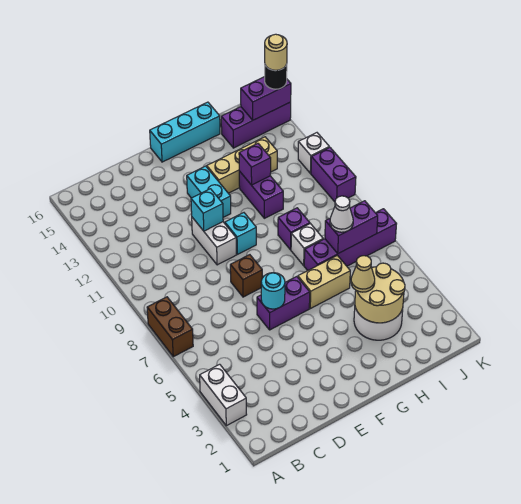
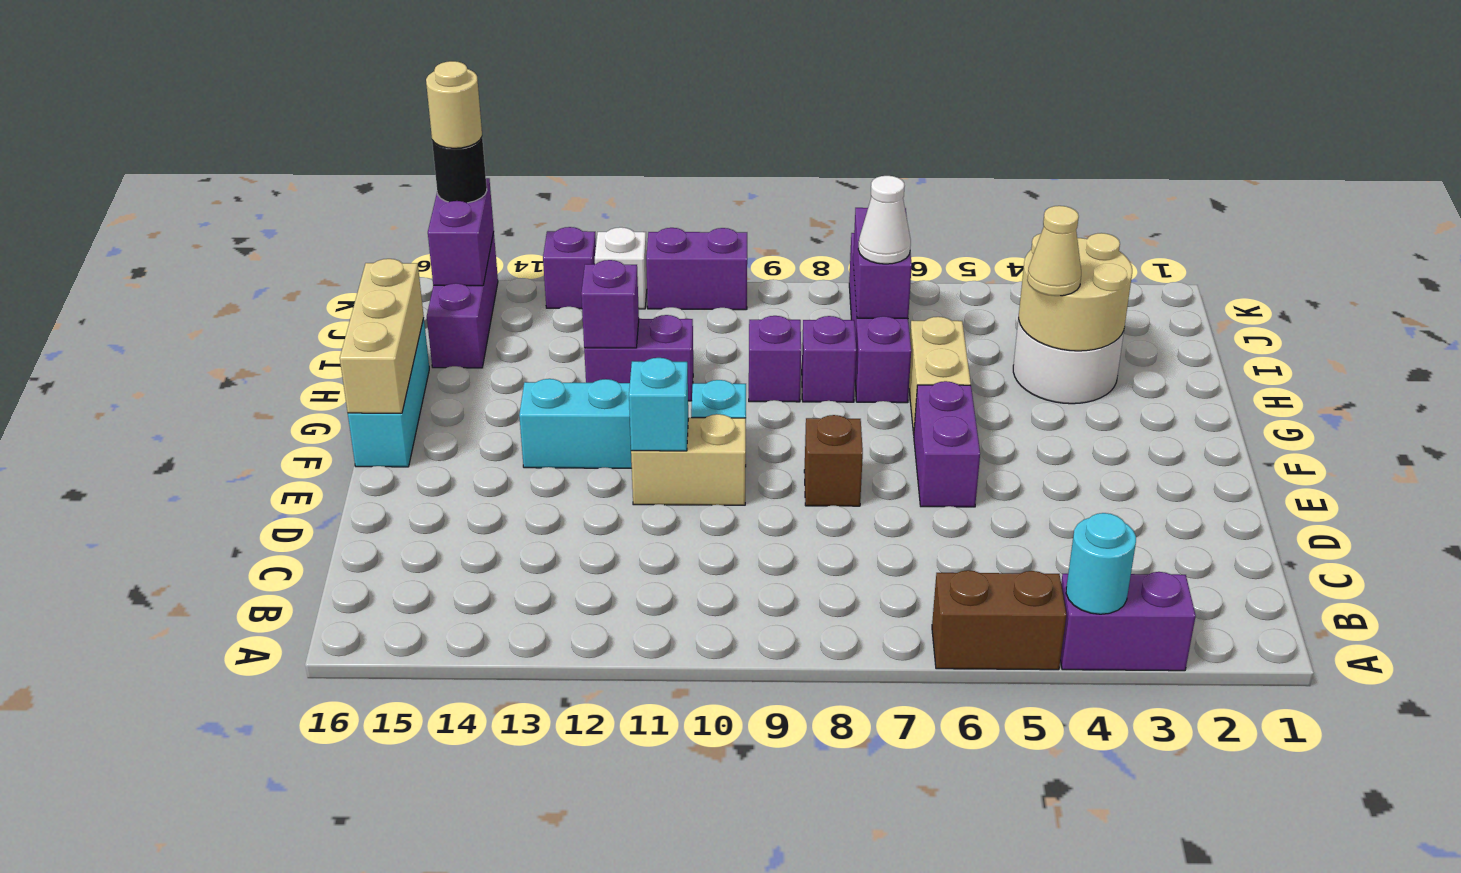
white brick A3:A4 level 1 -> purple brick A3:A4 level 1
brown brick A7:A8 level 1 -> brown brick A5:A6 level 1
cyan round brick E6 level 2 -> cyan round brick A4 level 2
white brick E10:E11 level 1 -> tan brick E10:E11 level 1
tan brick G13:I13 level 1 -> tan brick F16:H16 level 2
white brick H8 level 1 -> purple brick H8 level 1
none -> purple brick K13 level 1

